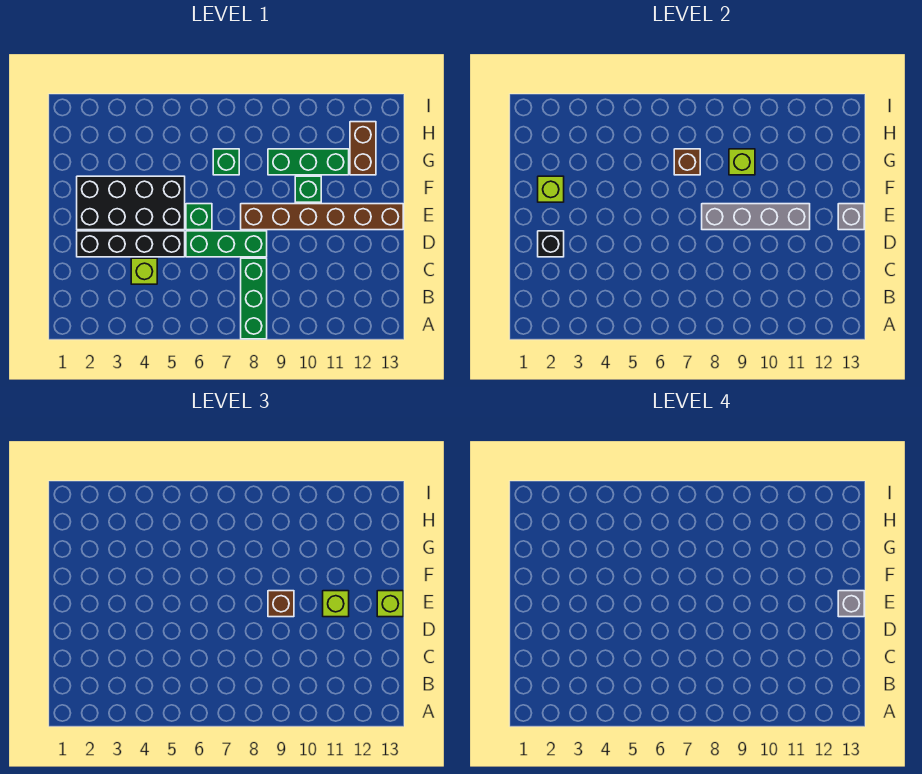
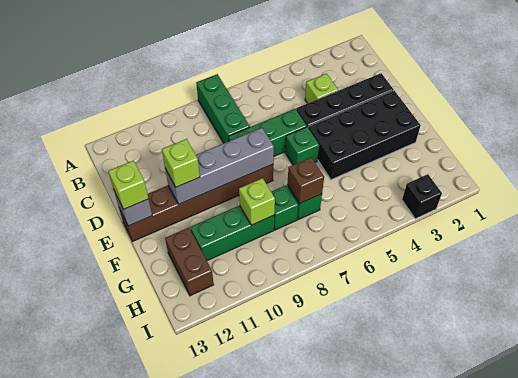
black brick D2 level 2 -> black brick I3 level 1
brown brick E9 level 3 -> none
grey brick E13 level 4 -> none
lime brick F2 level 2 -> none
green brick F10 level 1 -> green brick G8 level 1

